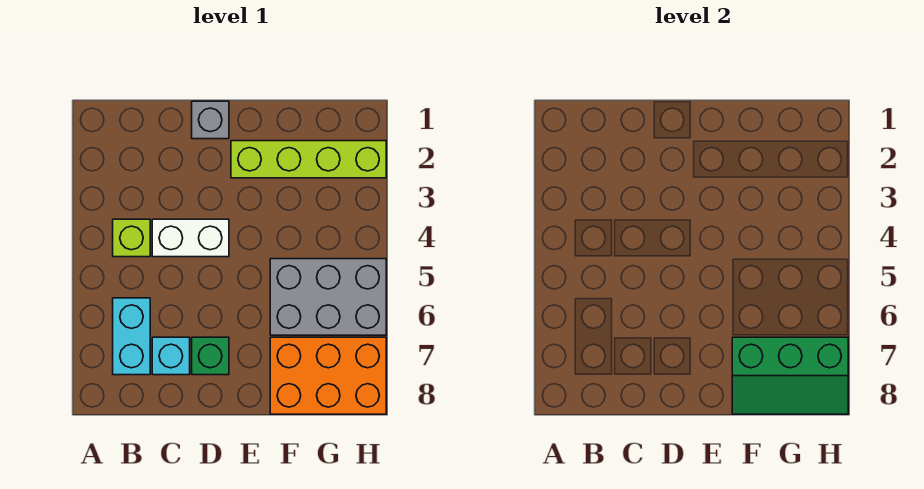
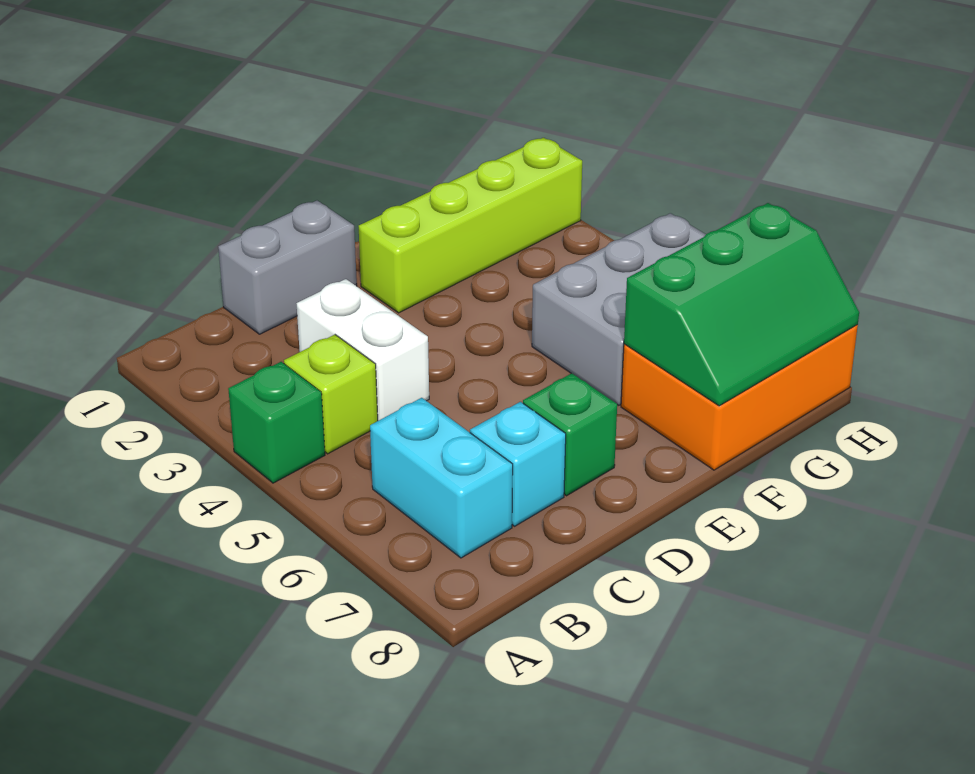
none -> green brick A4 level 1
white brick C4:D4 level 1 -> white brick C3:C4 level 1
grey brick D1 level 1 -> grey brick C1:D1 level 1

